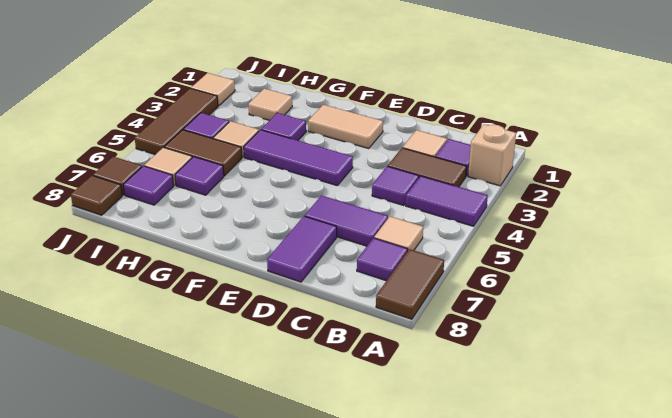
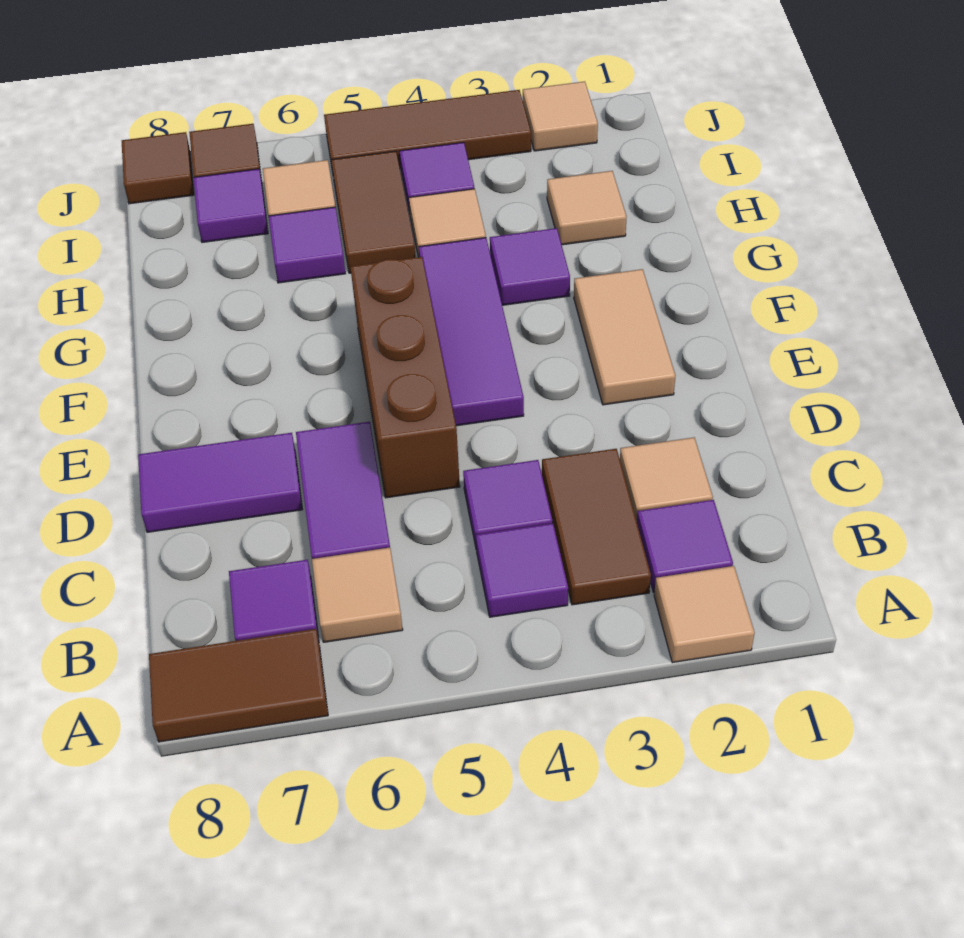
tan brick A2 level 1 -> tan tile A2 level 1
purple tile A4:B4 level 1 -> purple tile B4 level 1
none -> brown brick D5:F5 level 1

